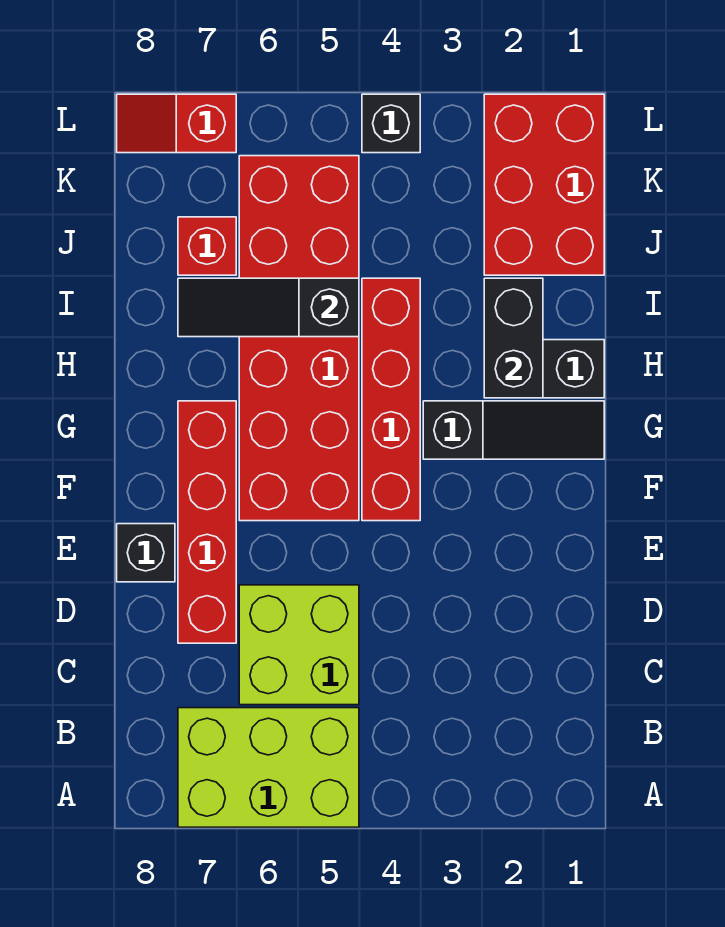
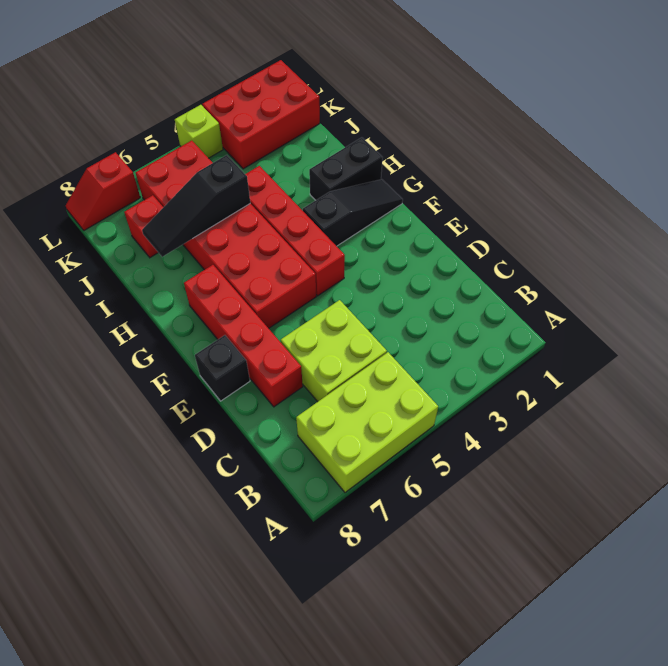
black brick H2:I2 level 2 -> none
red brick J1:L2 level 1 -> red brick K1:L3 level 1
black brick L4 level 1 -> lime brick L4 level 1

